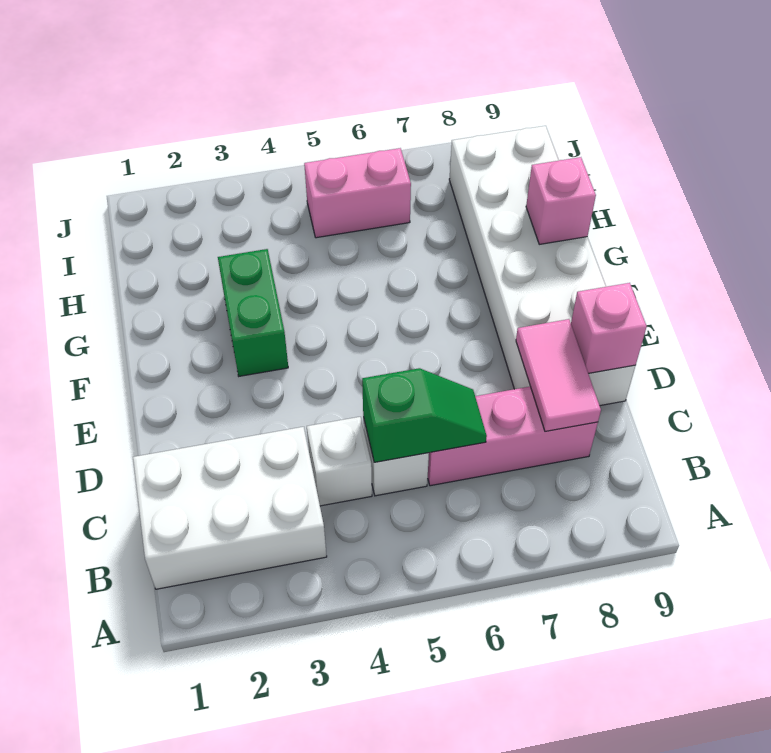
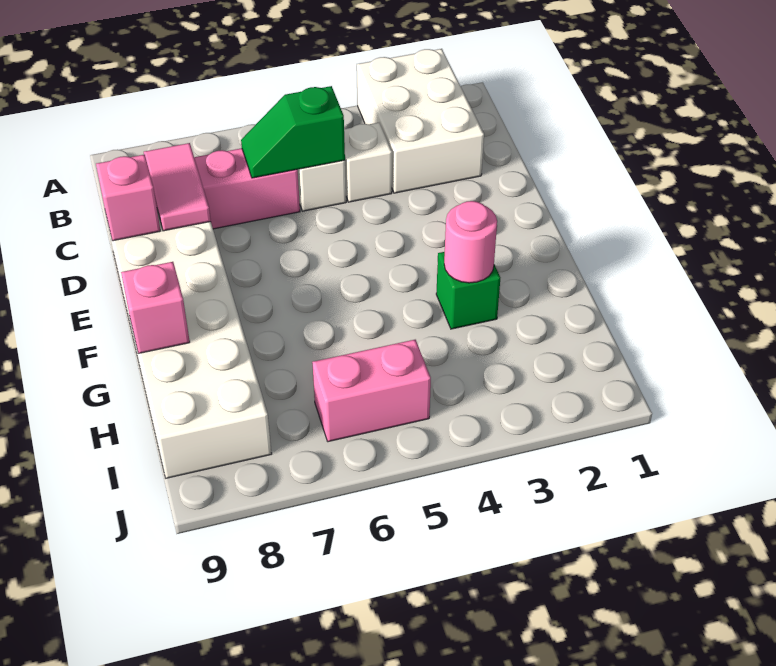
white brick B1:C3 level 1 -> white brick A2:C3 level 1
green brick F3:G3 level 1 -> green brick G3 level 1
none -> pink round brick G3 level 2

